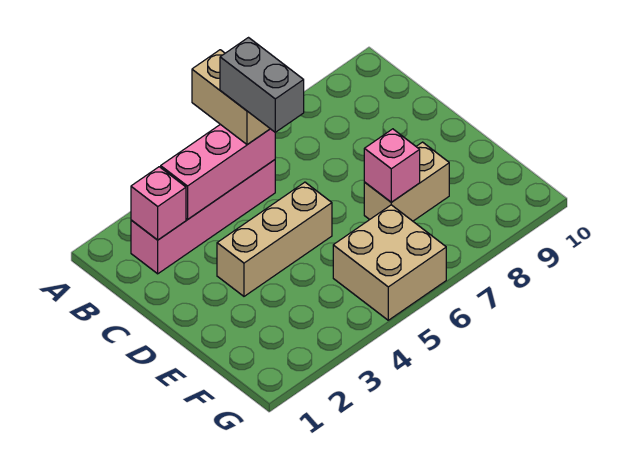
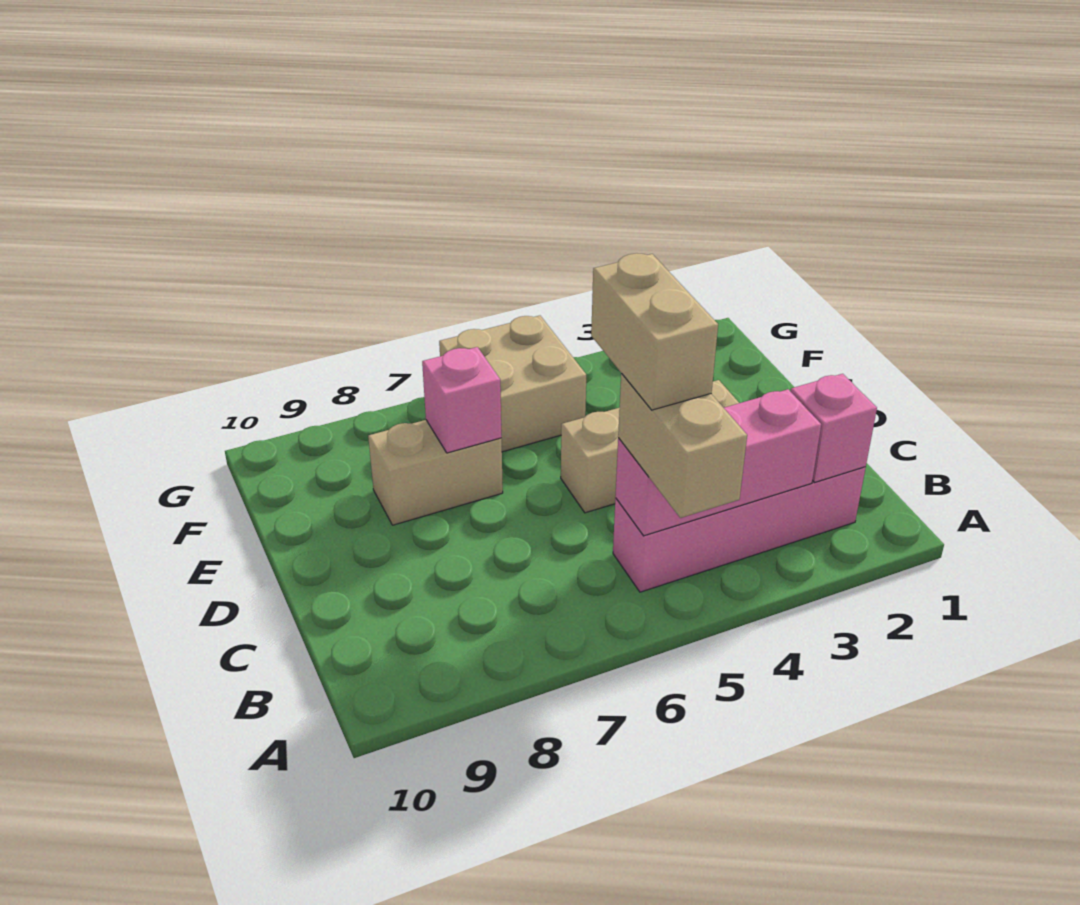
grey brick B5:C5 level 4 -> tan brick B5:C5 level 4

